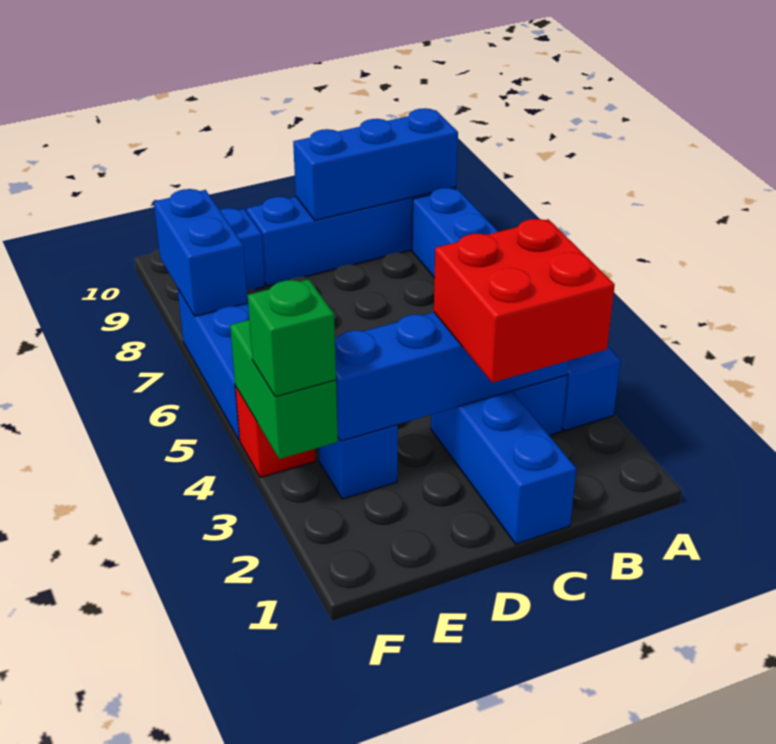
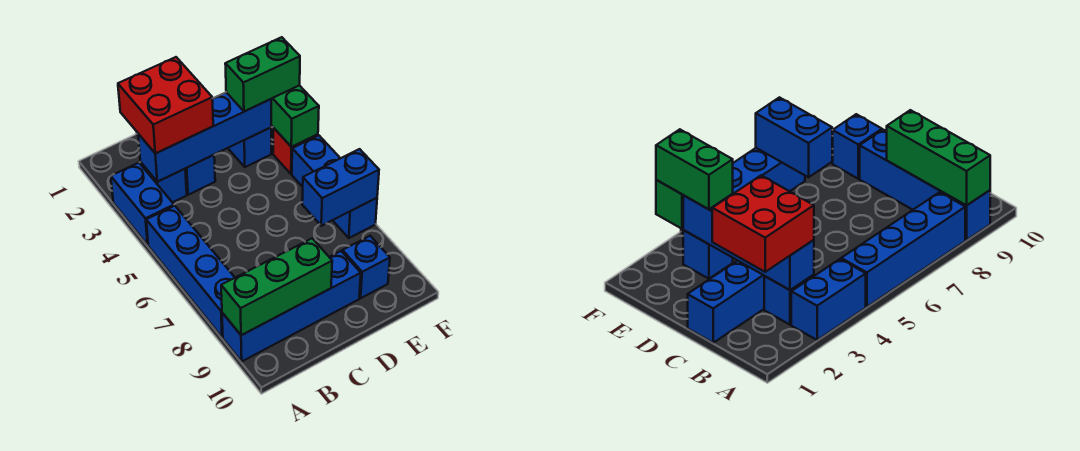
blue brick A9:C9 level 2 -> green brick A9:C9 level 2
green brick F3 level 3 -> green brick E3:F3 level 3
blue brick F7:F8 level 2 -> blue brick E7:F7 level 2

